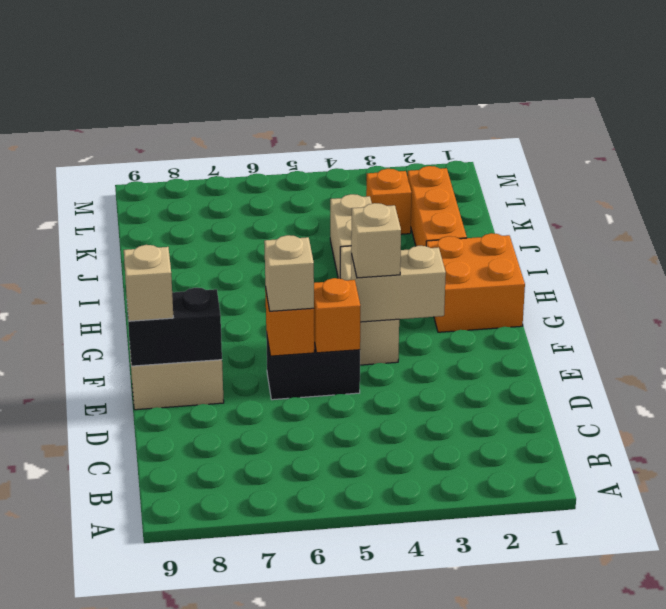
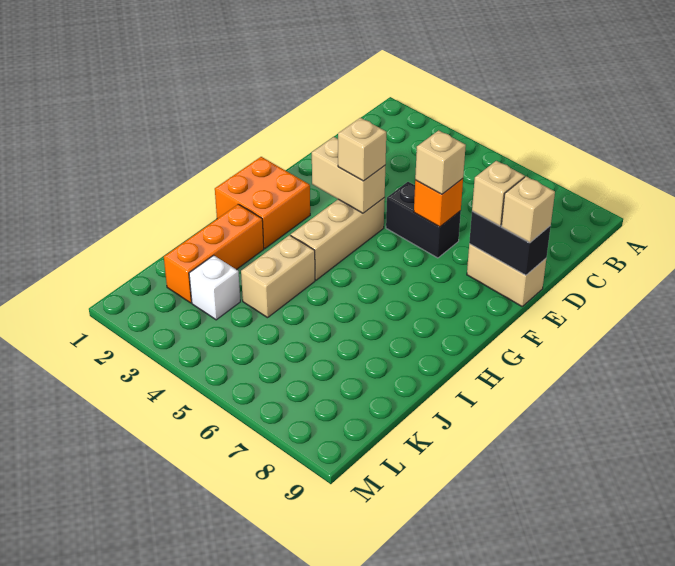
orange brick E5 level 2 -> none
none -> tan brick E8 level 3
orange brick K3 level 1 -> white brick K3 level 1

